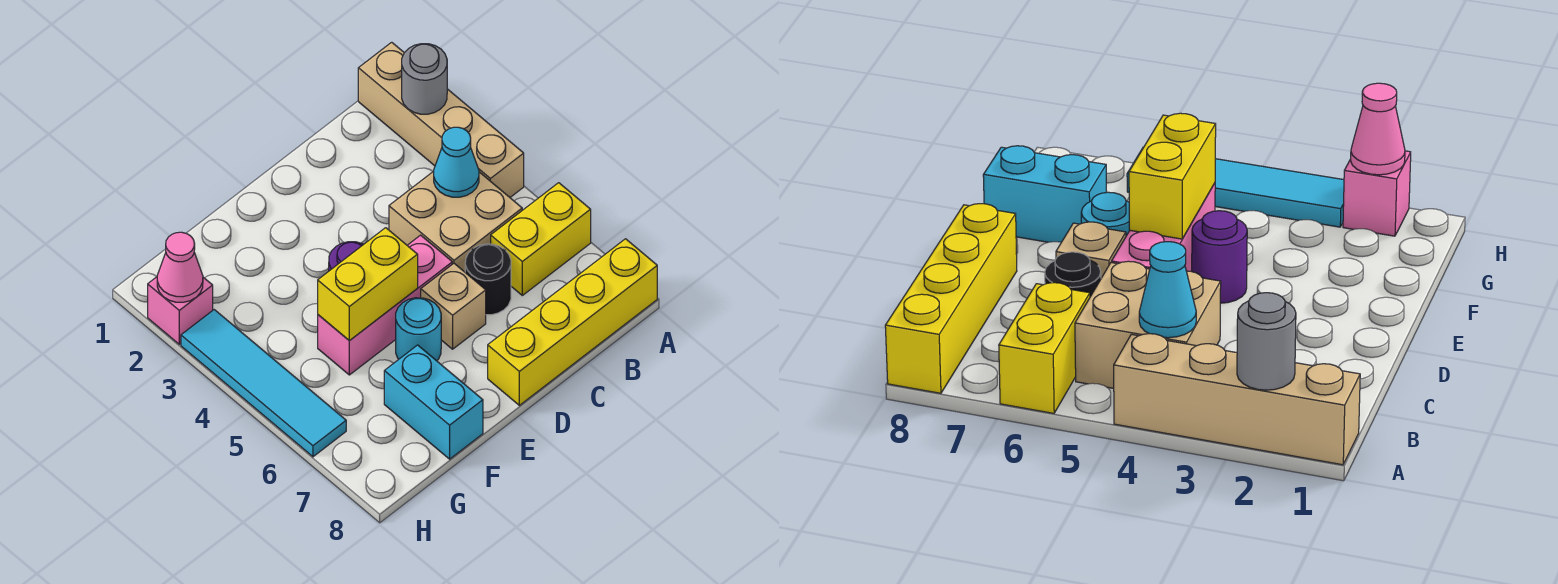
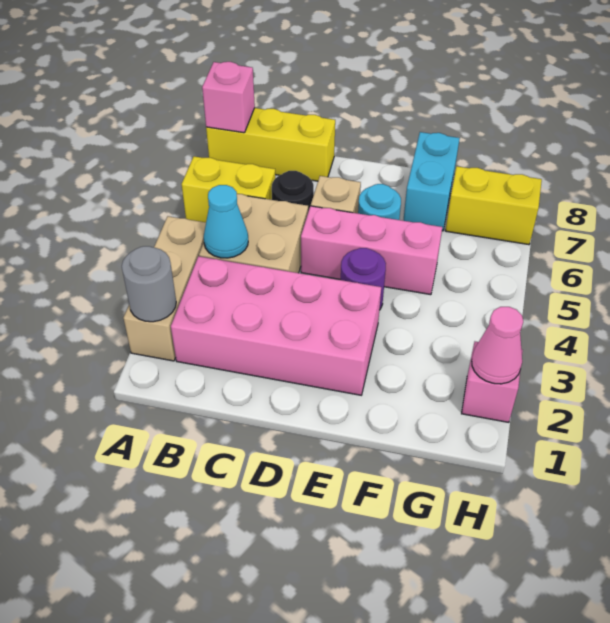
tan brick A1:A4 level 1 -> tan brick A2:A4 level 1
yellow brick A8:D8 level 1 -> yellow brick A8:C8 level 1
none -> pink brick A8 level 2
none -> pink brick B2:E3 level 1
yellow brick E5:F5 level 2 -> yellow brick G7:H7 level 1
cyan tile H3:H6 level 1 -> none

